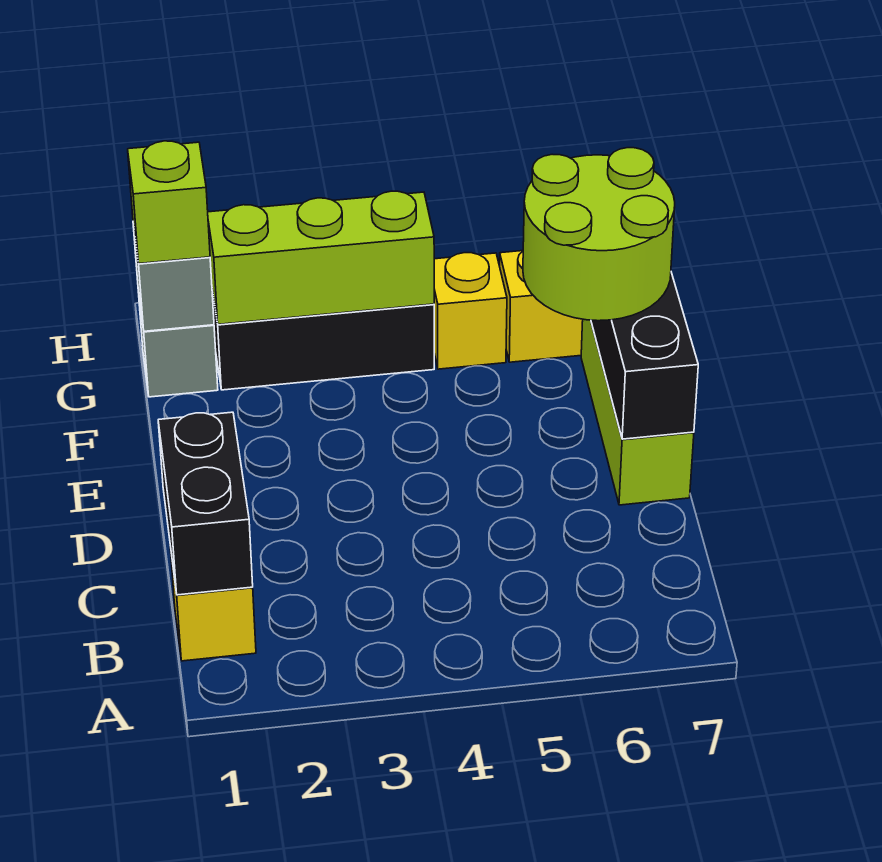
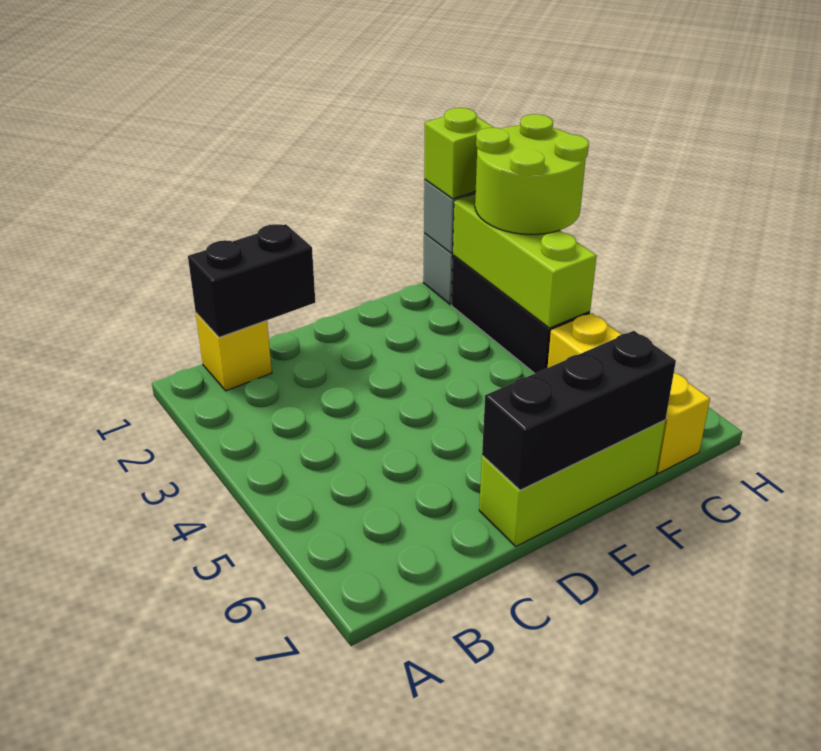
lime round brick E6:F7 level 3 -> lime round brick G2:H3 level 3

